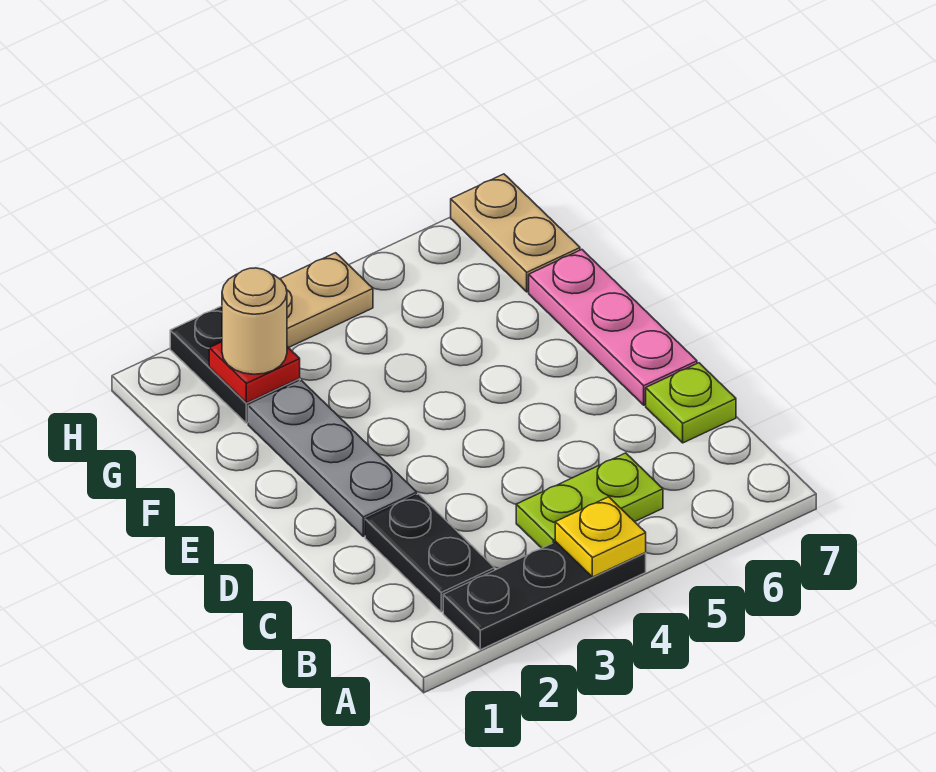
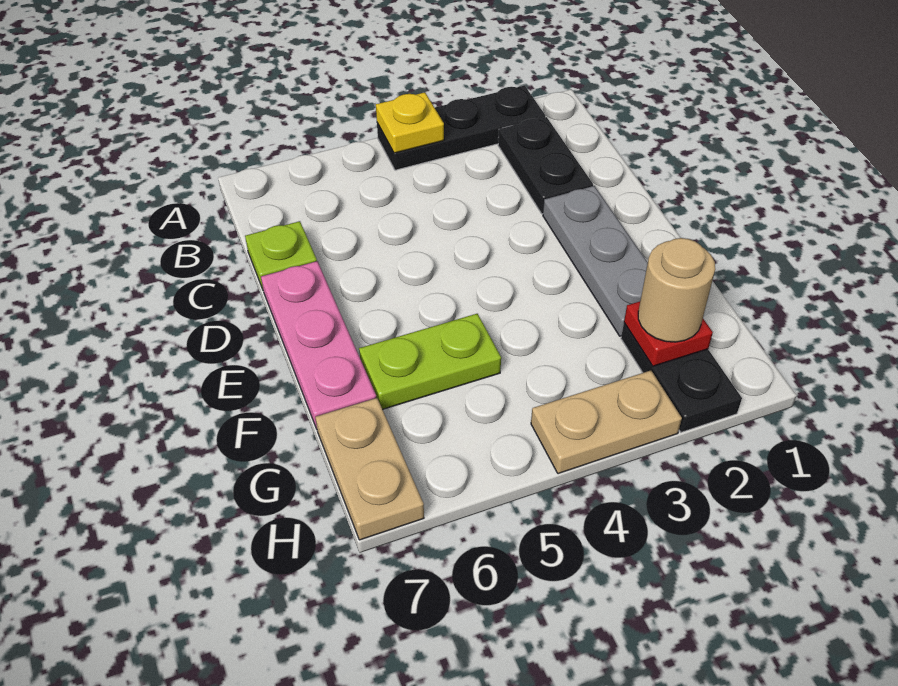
lime plate B4:B5 level 1 -> lime plate F5:F6 level 1

